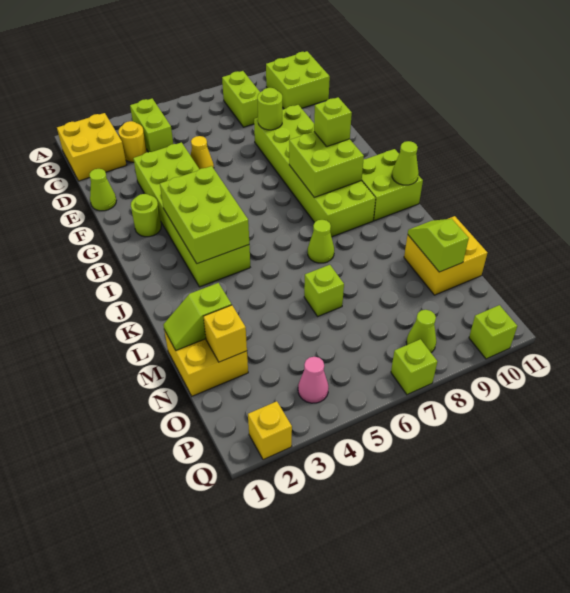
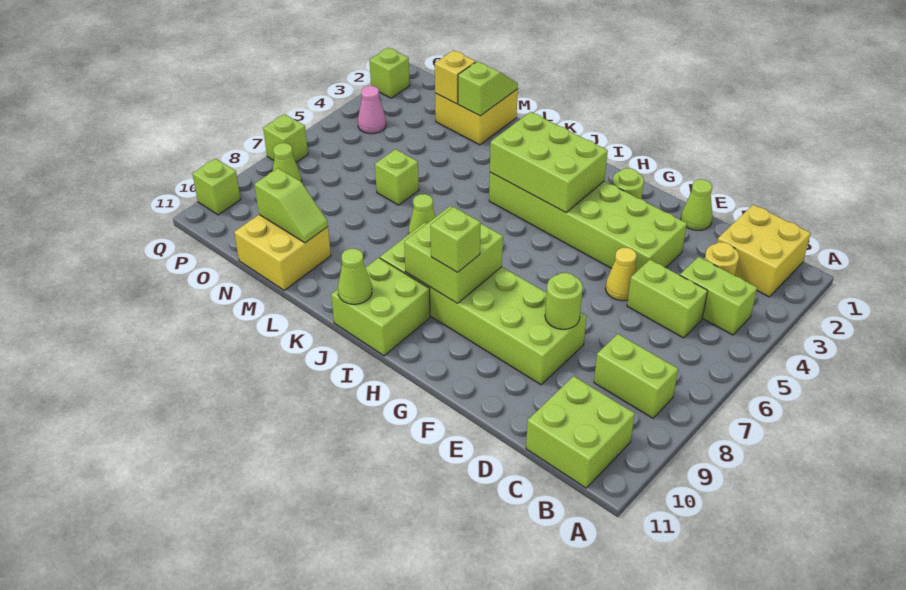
none -> lime brick C5:D5 level 1
yellow brick Q2 level 1 -> lime brick Q2 level 1

